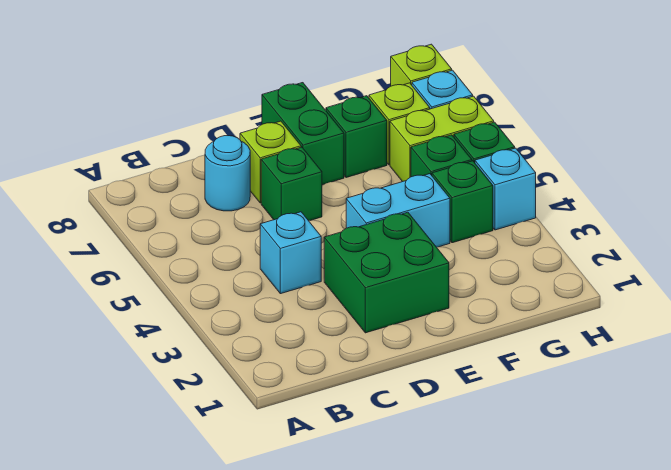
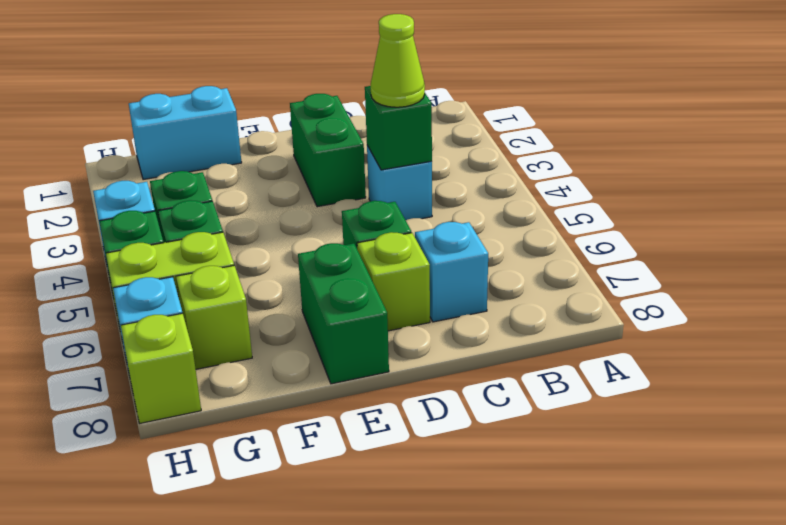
none -> lime cone C4 level 3
cyan round brick C7 level 1 -> cyan brick C7 level 1
green brick D2:E3 level 1 -> green brick D2:D3 level 1
cyan brick E4:F4 level 1 -> cyan brick F1:G1 level 1
green brick F7 level 1 -> green brick C4 level 2

